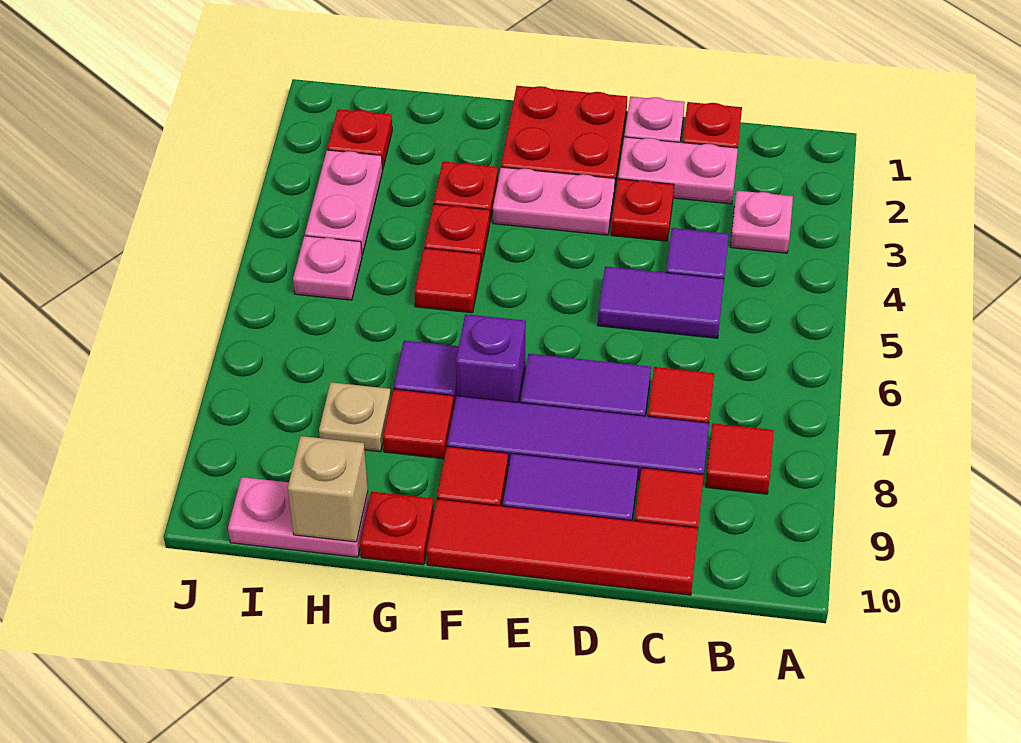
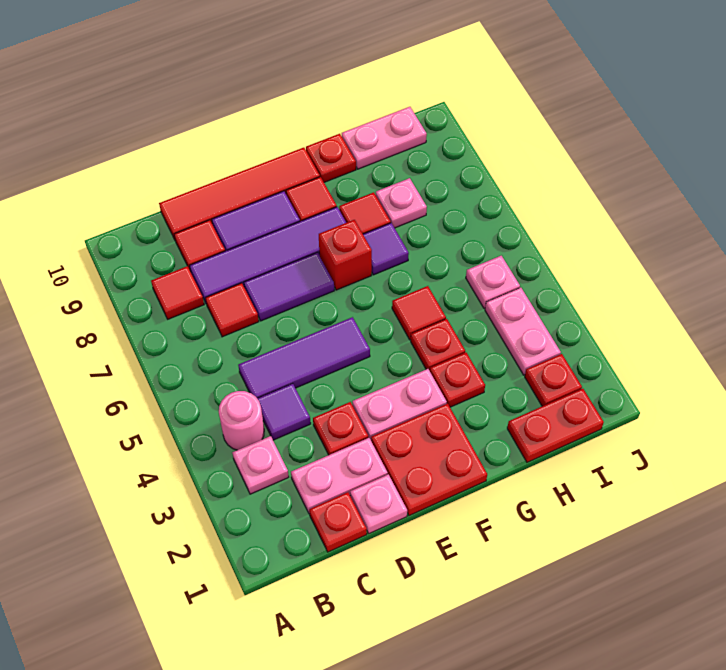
none -> pink round brick B4 level 1
purple tile C5:D5 level 1 -> purple tile C5:E5 level 1
purple brick F7 level 1 -> red brick F7 level 1
none -> red plate H1:I1 level 1
tan plate H8 level 1 -> pink plate H8 level 1
tan brick H10 level 2 -> none

